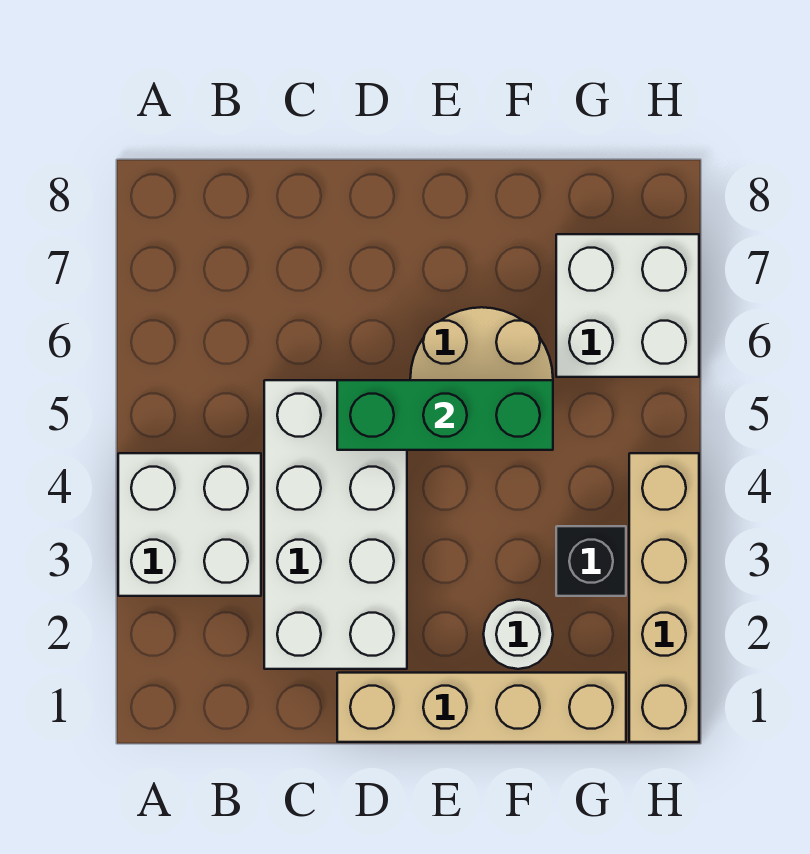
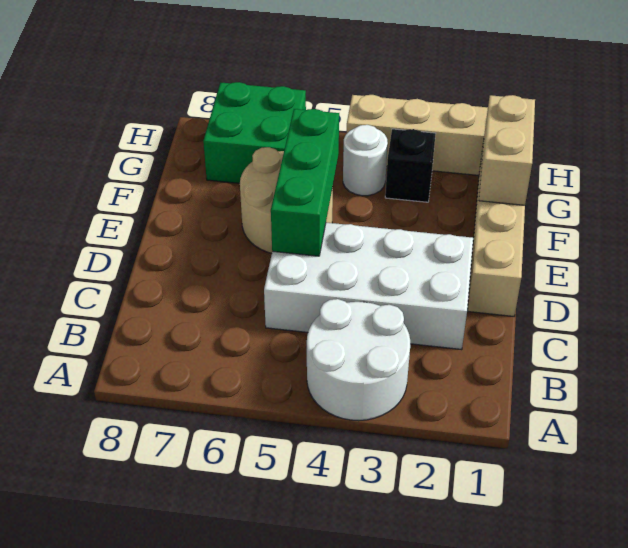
white brick A3:B4 level 1 -> white round brick A3:B4 level 1
none -> tan brick F1:G1 level 2
white round brick F2 level 1 -> white round brick G4 level 1
white brick G6:H7 level 1 -> green brick G6:H7 level 1

